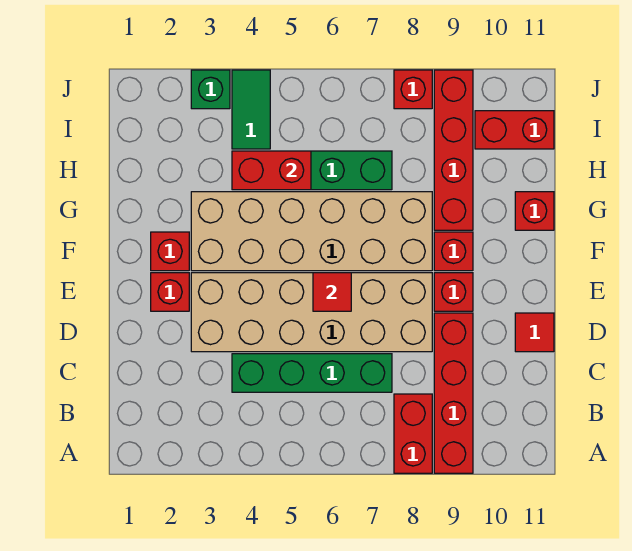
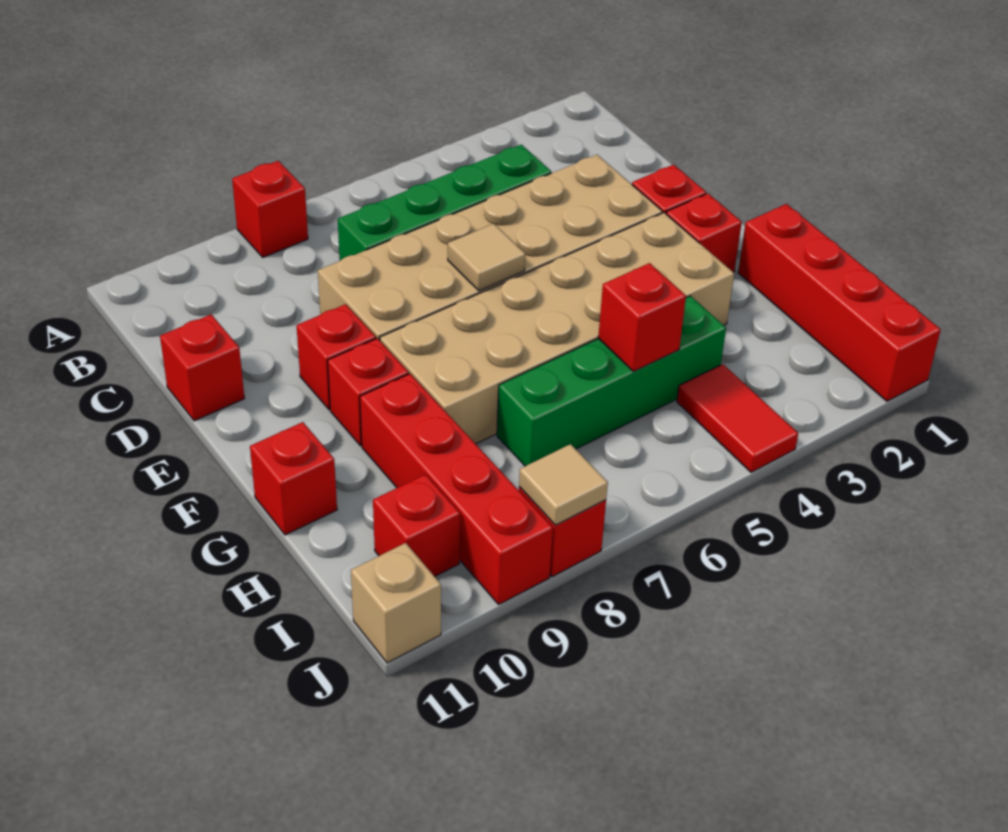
red brick A8:B8 level 1 -> red brick A8 level 1
red brick A9:D9 level 1 -> red brick G1:J1 level 1
red tile D11 level 1 -> red brick D11 level 1
red tile E6 level 2 -> tan tile E6 level 2
red brick H4:H5 level 2 -> red brick H5 level 2
green tile I4:J4 level 1 -> red tile I4:J4 level 1
red brick I10:I11 level 1 -> red brick I10 level 1
green brick J3 level 1 -> none
none -> tan tile J8 level 2
none -> tan brick J11 level 1

